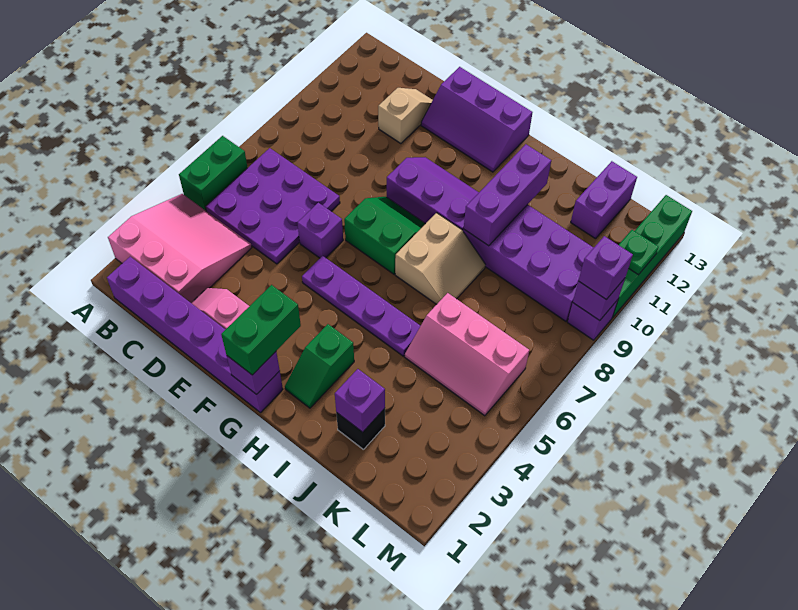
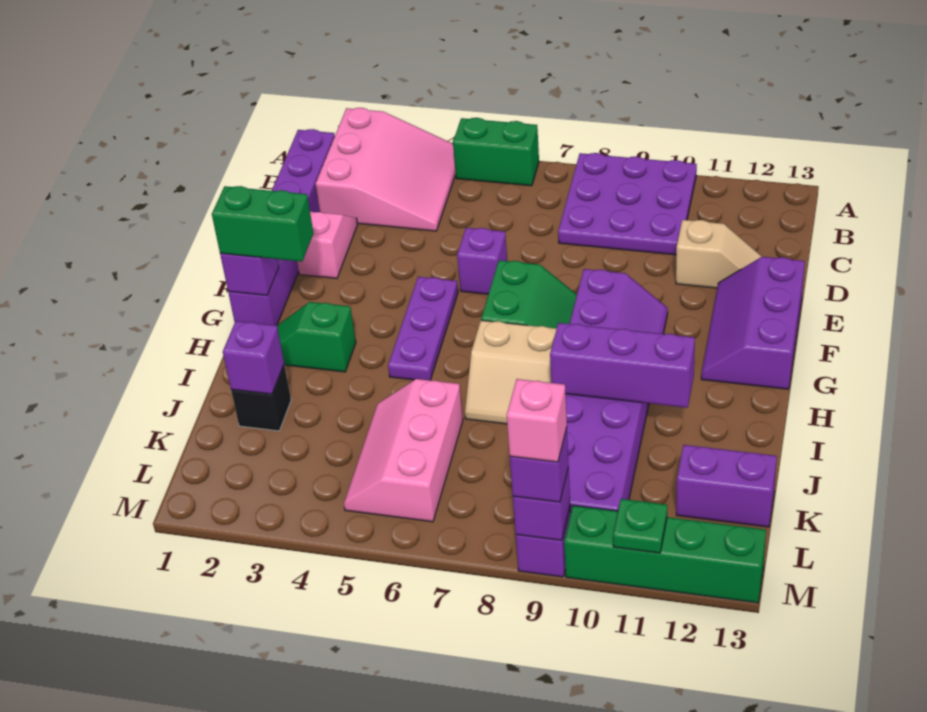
purple plate B5:D7 level 1 -> purple plate A8:C10 level 1
purple plate F5:I5 level 1 -> purple plate F5:H5 level 1
none -> pink brick M9 level 4

